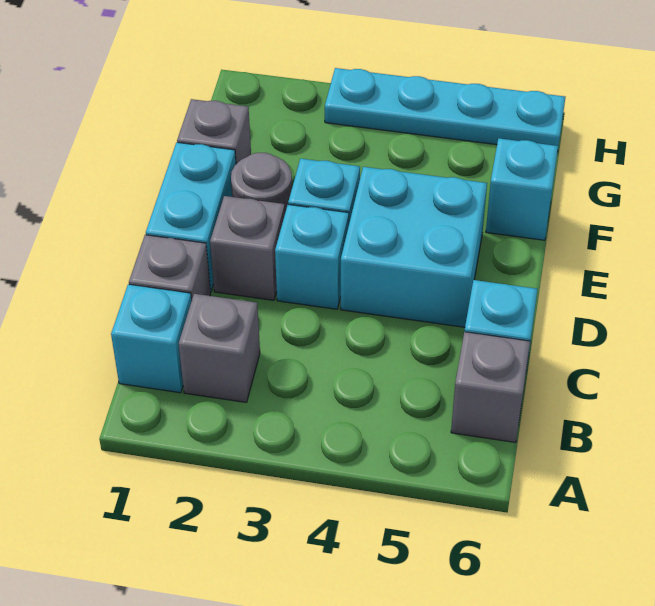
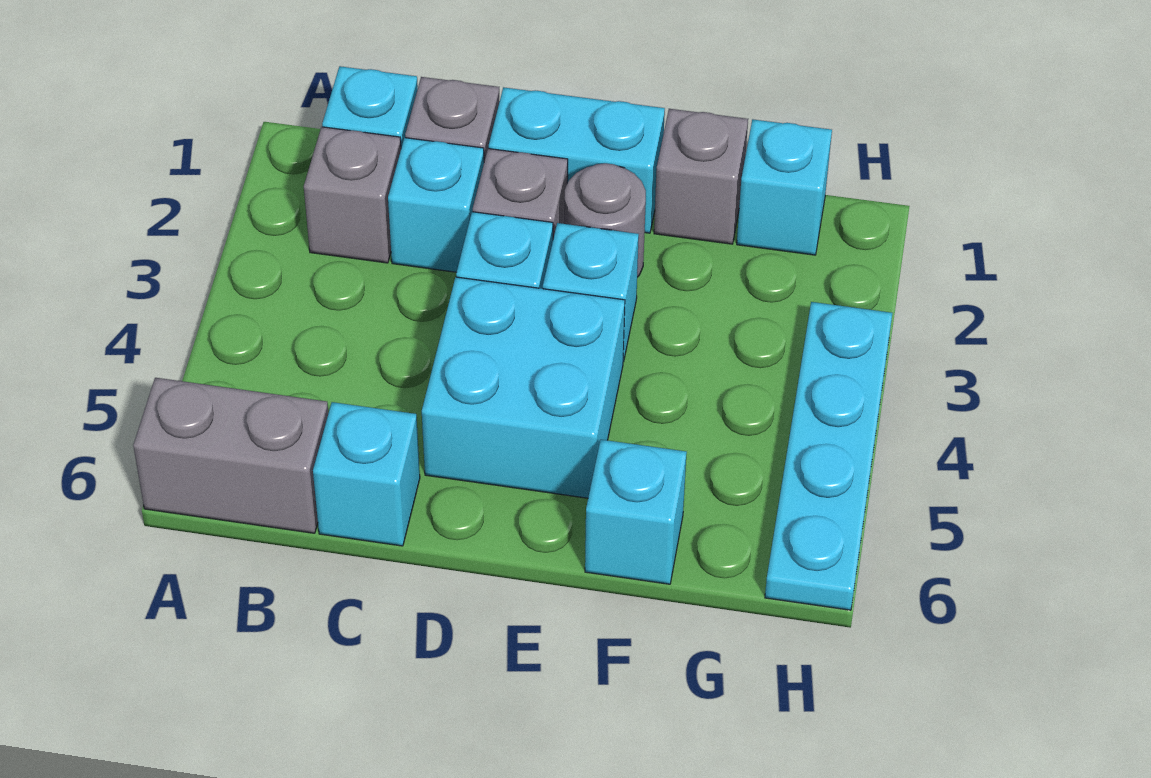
grey brick B6 level 1 -> grey brick A6:B6 level 1
none -> cyan brick C2 level 1
none -> cyan brick G1 level 1

